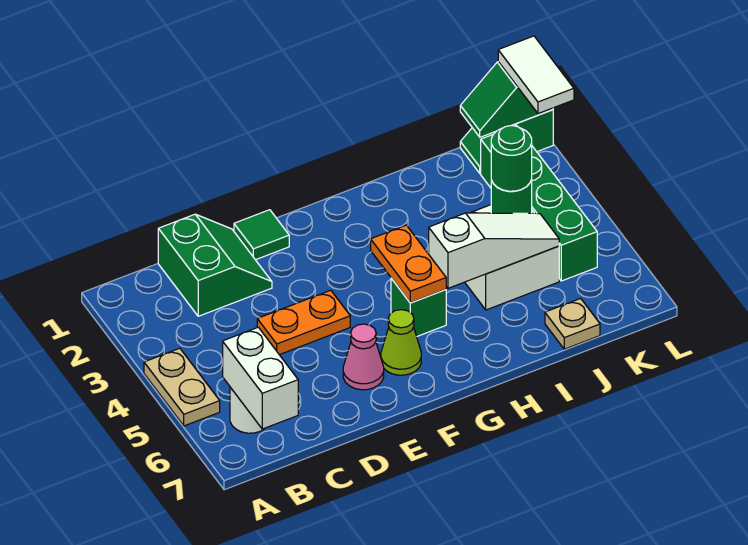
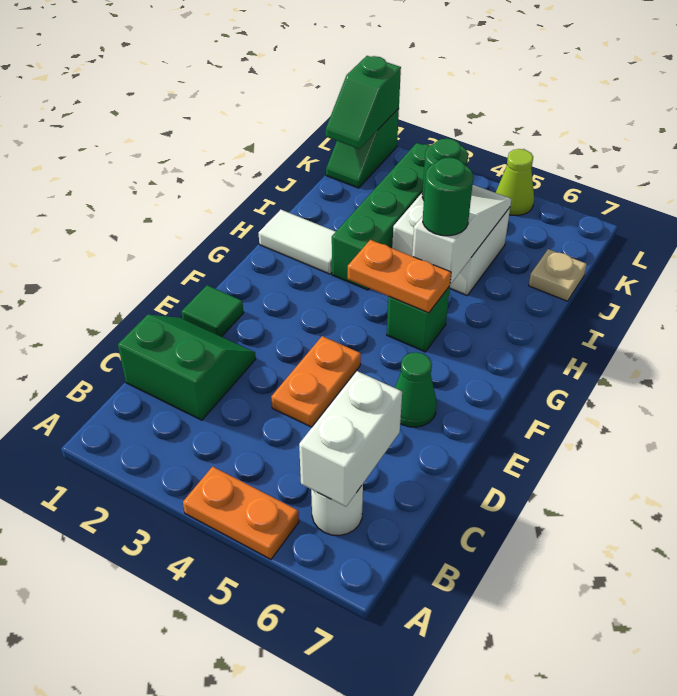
tan plate A4:A5 level 1 -> orange plate A4:A5 level 1
white brick B6:B7 level 2 -> white brick B6:C6 level 2
pink cone E6 level 1 -> green cone E6 level 1
lime cone F6 level 1 -> lime cone L5 level 1
green round brick J4 level 3 -> green round brick H5 level 3
green brick K2:K5 level 1 -> green brick H3:K3 level 1
white tile L1:L2 level 3 -> white tile H1:H2 level 1

